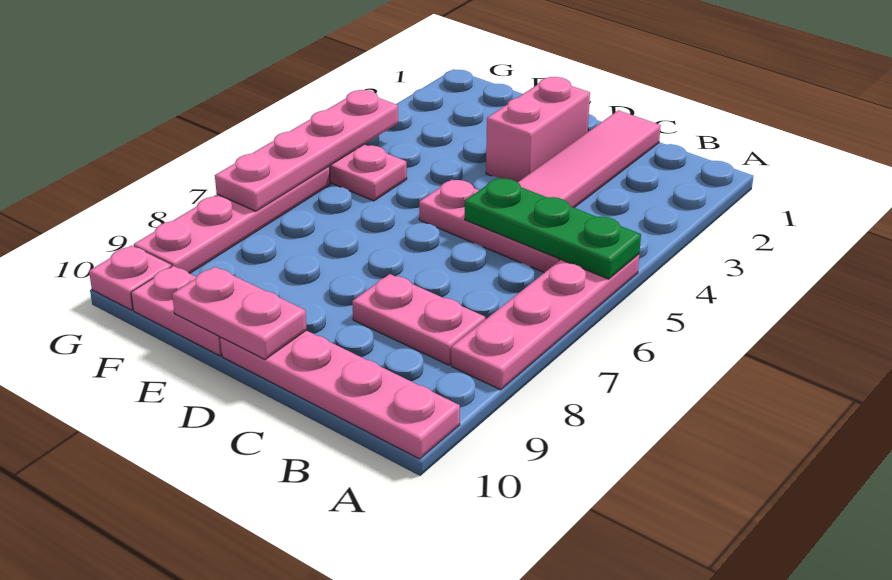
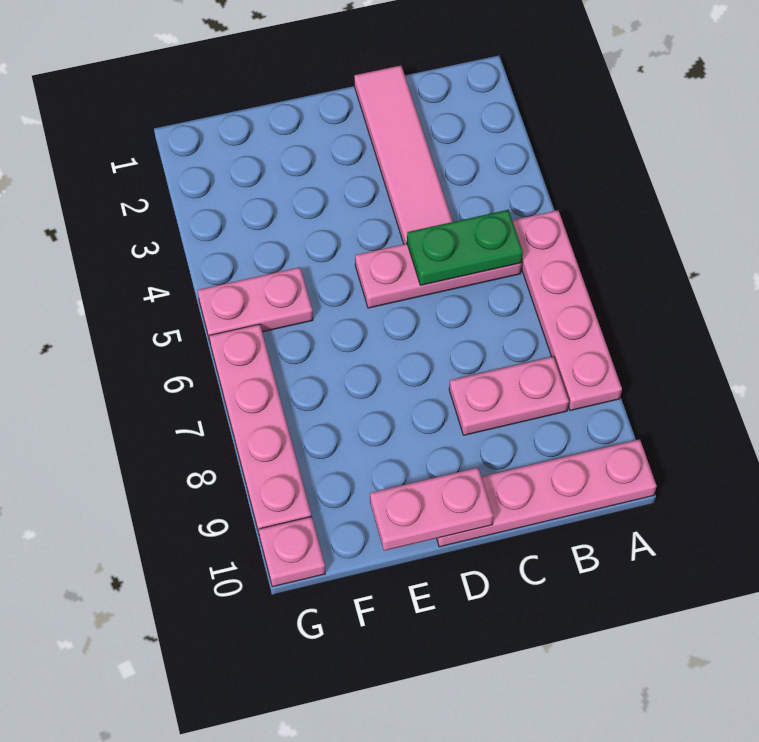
green plate A5:C5 level 2 -> green plate B5:C5 level 2
pink brick D2:D3 level 1 -> none
pink plate E10:F10 level 1 -> none
pink plate G4:G7 level 2 -> none

